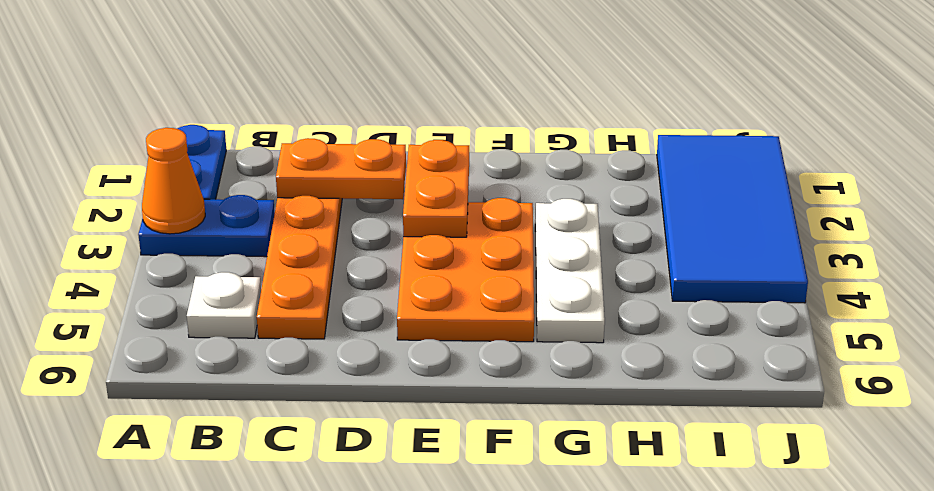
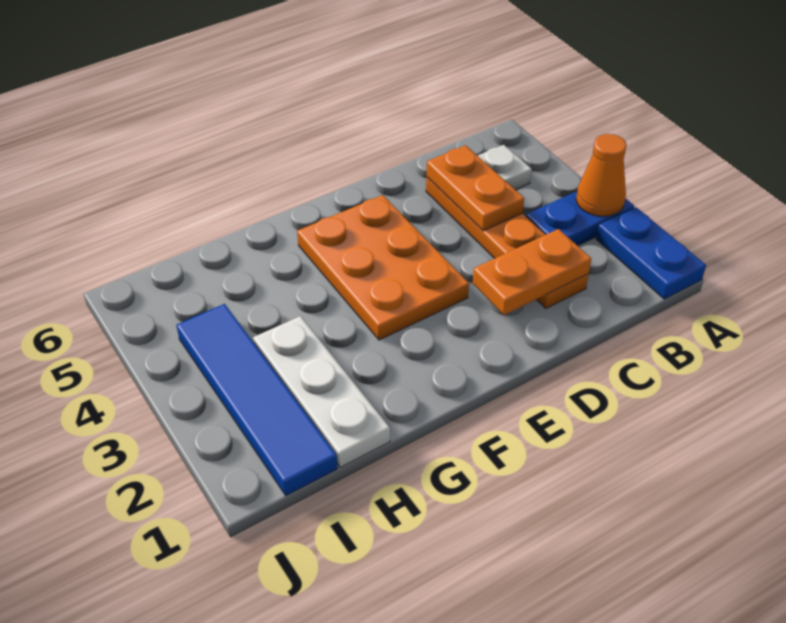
orange plate E2:E3 level 2 -> orange plate C4:C5 level 2
white plate G3:G5 level 1 -> white plate H1:H3 level 1
blue tile I1:J4 level 1 -> blue tile I1:I4 level 1

